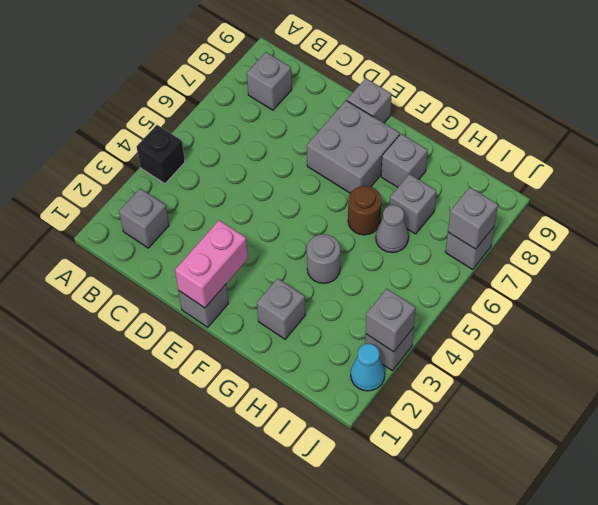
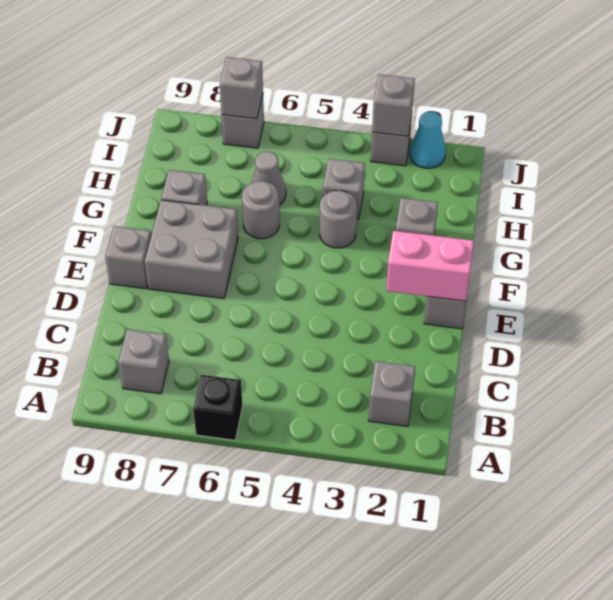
black brick A4 level 1 -> black brick A6 level 1
brown round brick G6 level 1 -> grey round brick G6 level 1
grey brick H7 level 1 -> grey brick H4 level 1

